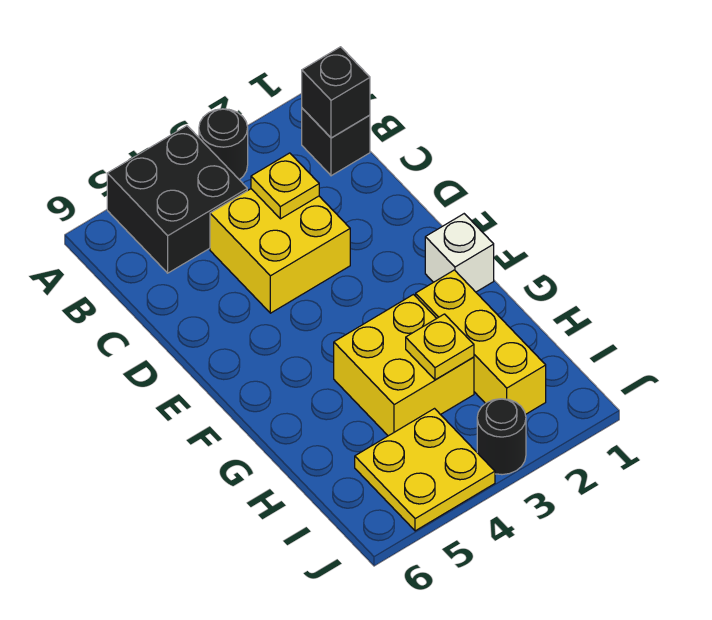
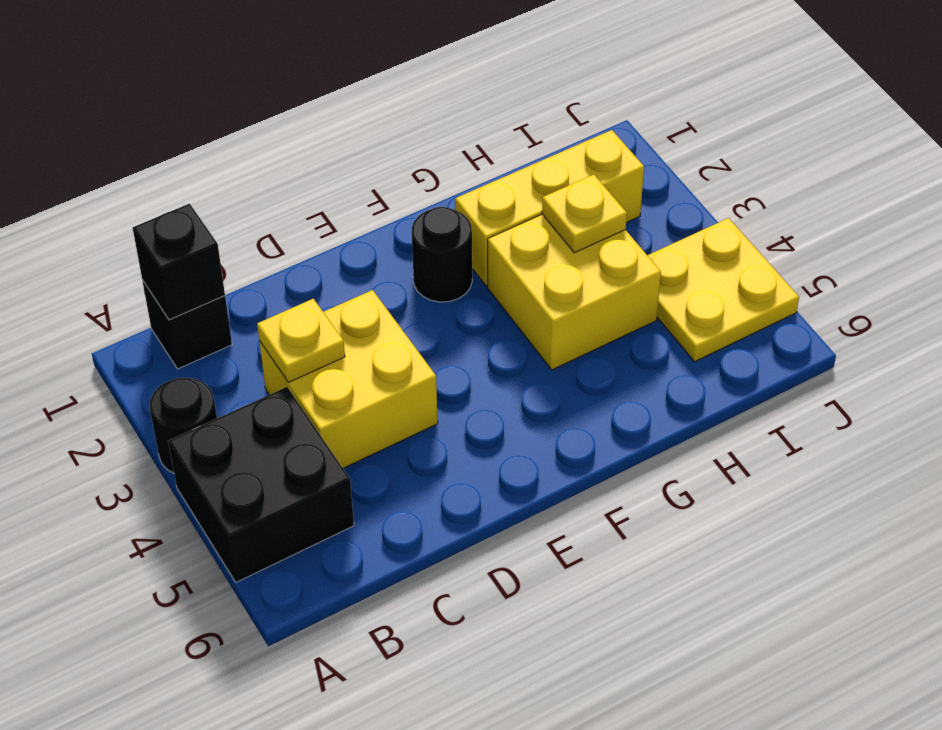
white brick F1 level 1 -> none
black round brick J3 level 1 -> black round brick F2 level 1

